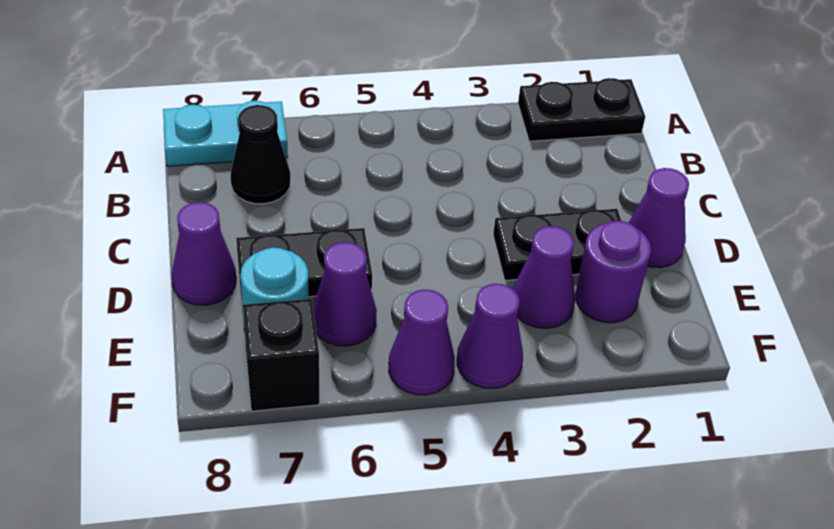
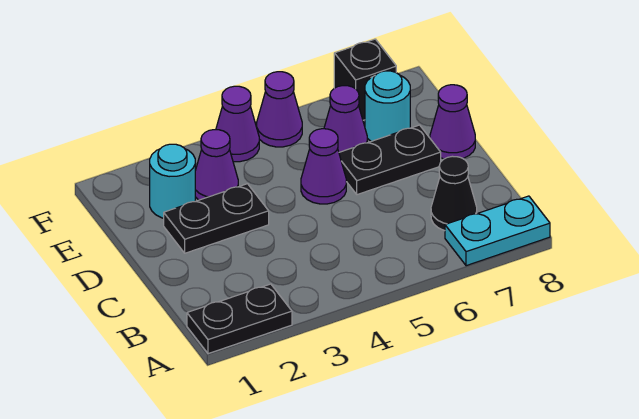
purple cone D1 level 1 -> purple cone D5 level 1
purple round brick E2 level 1 -> cyan round brick E2 level 1

